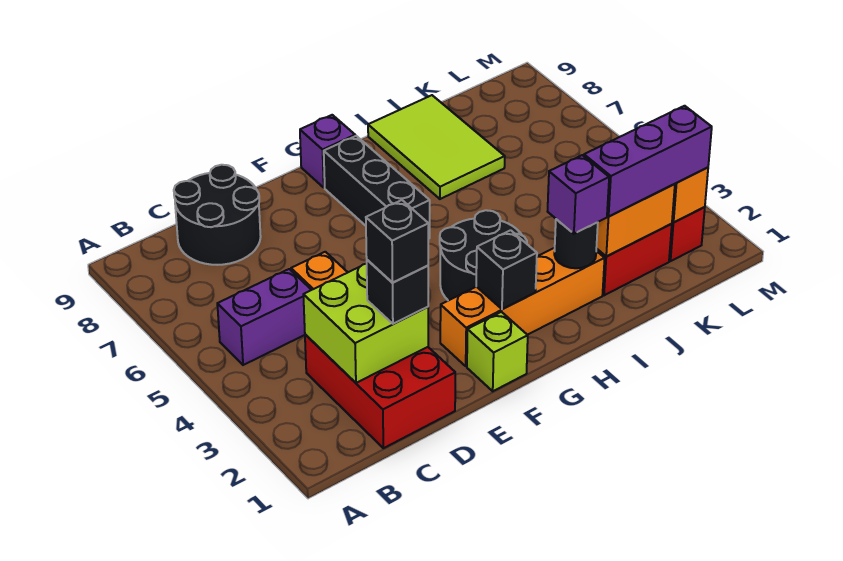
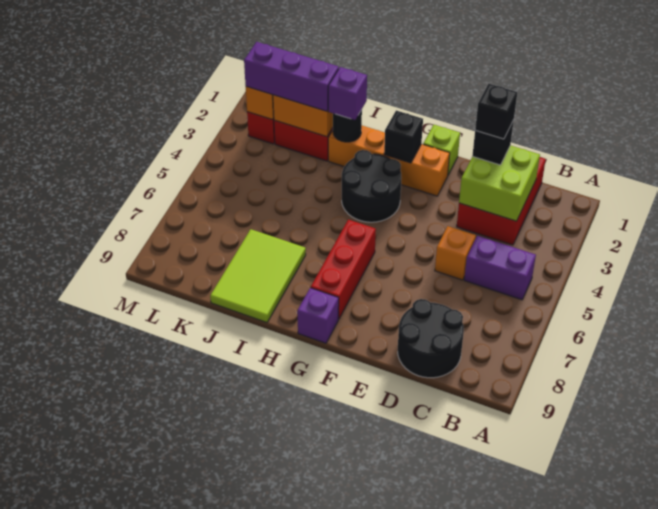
black brick G6:G8 level 1 -> red brick G6:G8 level 1

